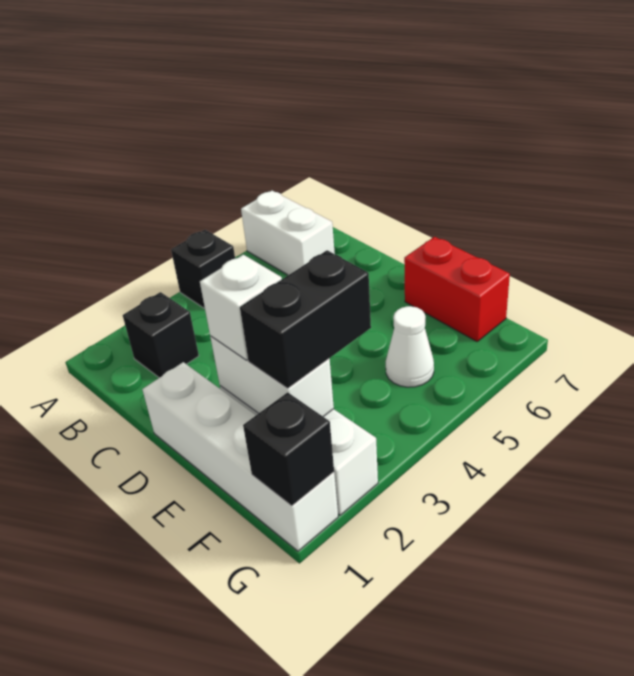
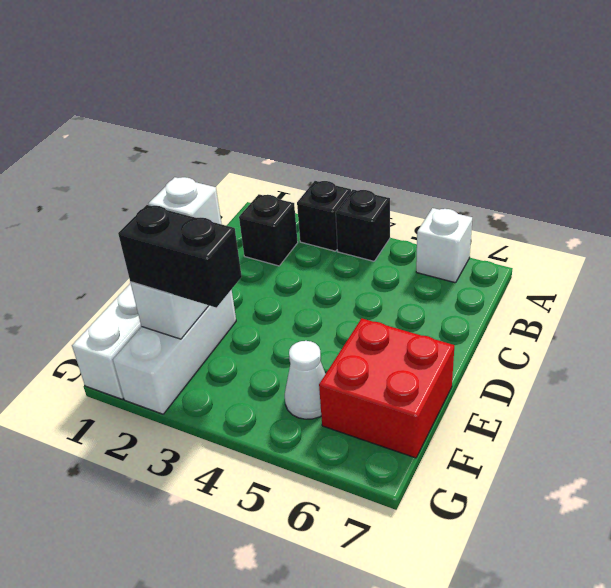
white brick A6:B6 level 1 -> white brick A6 level 1
red brick E7:F7 level 1 -> red brick E6:F7 level 1
black brick G1 level 2 -> black brick A3 level 1

